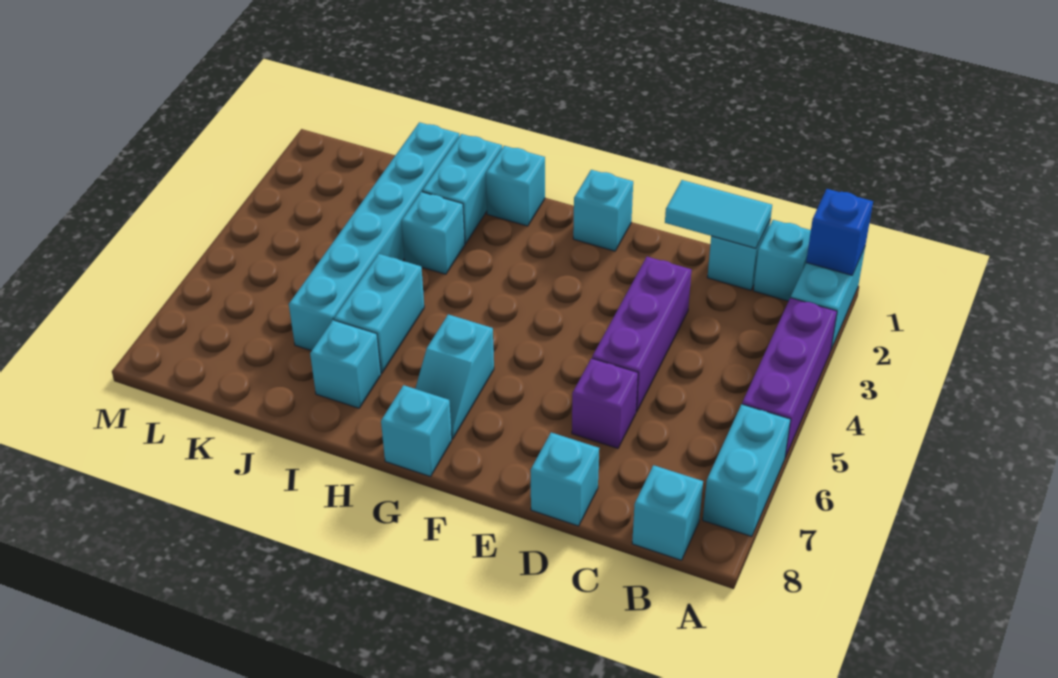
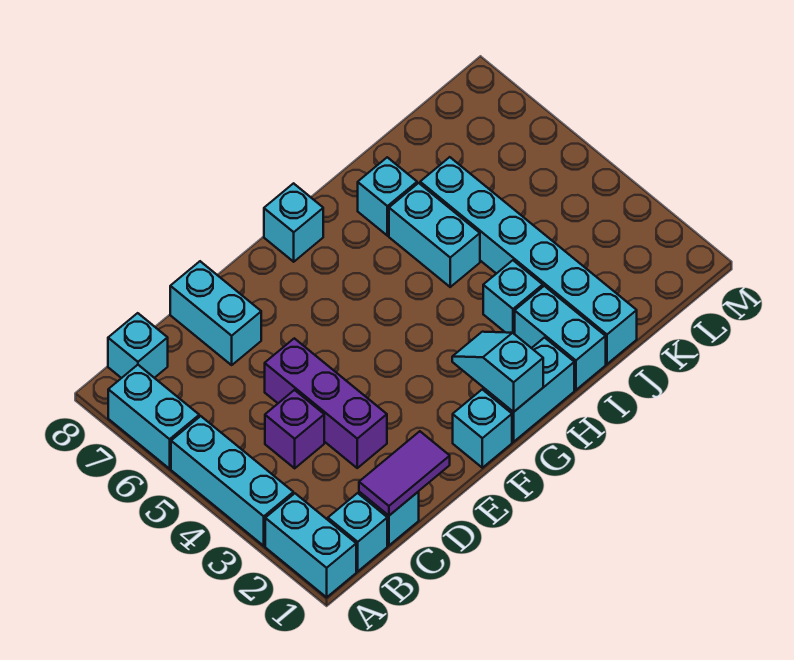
blue brick A1 level 2 -> none
purple brick A3:A5 level 1 -> cyan brick A3:A5 level 1
cyan tile C1:D1 level 2 -> purple tile C1:D1 level 2
purple brick D6 level 1 -> purple brick C4 level 1
cyan brick D8 level 1 -> cyan brick D7:D8 level 1
cyan slope G6:G7 level 1 top 6 -> cyan slope G1:G2 level 2 top 1
cyan brick H1 level 1 -> cyan brick G1:H1 level 1

